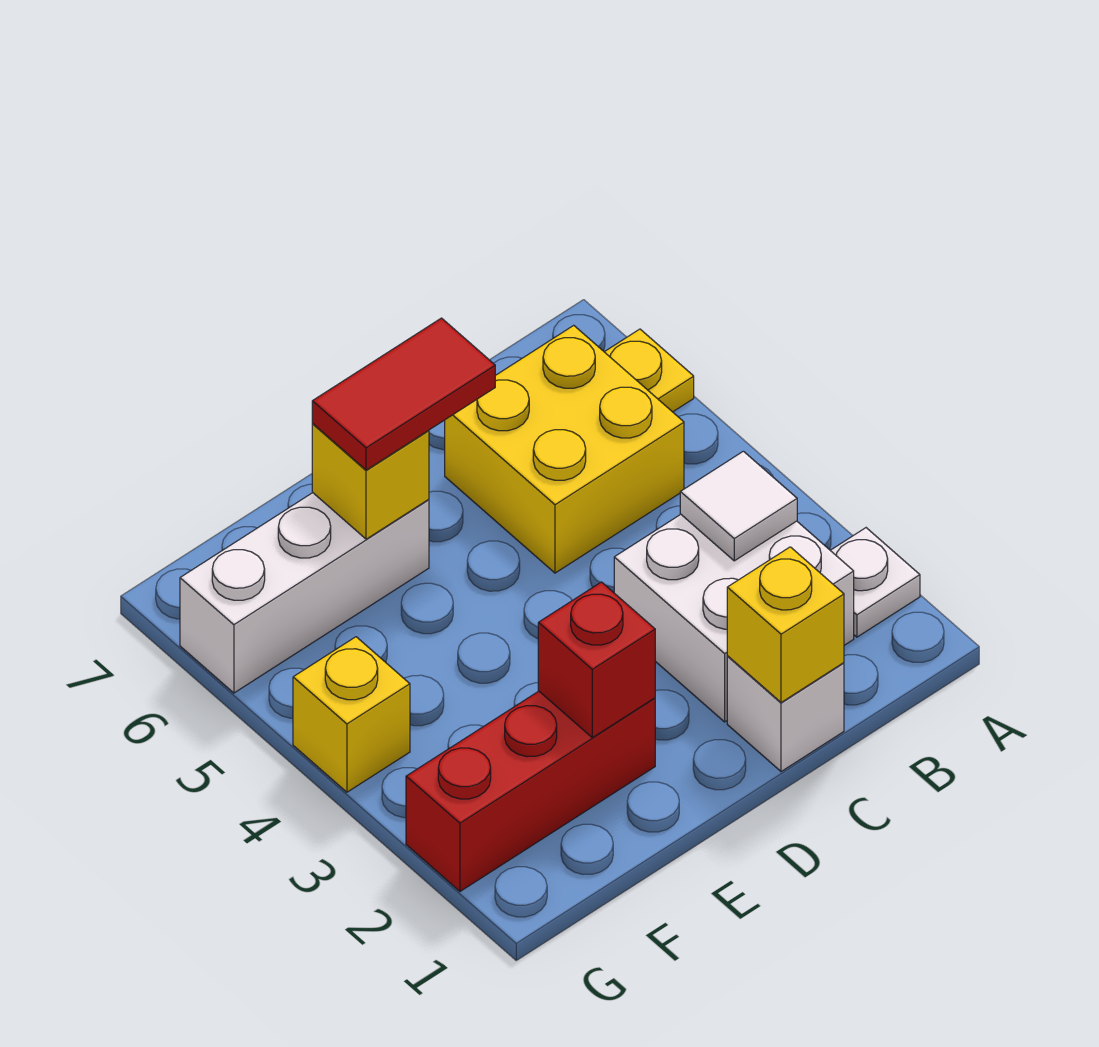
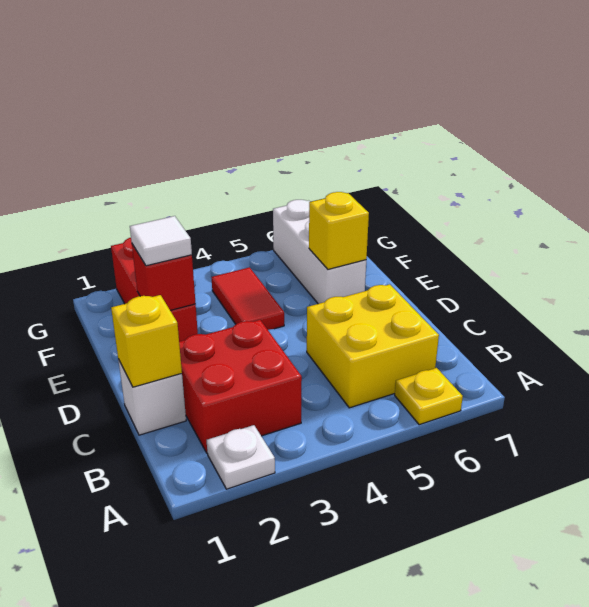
white brick B2:C3 level 1 -> red brick B2:C3 level 1
white tile B3 level 2 -> white tile E2 level 3
red tile D6:E6 level 3 -> red tile E4:F4 level 1
yellow brick G4 level 1 -> none

